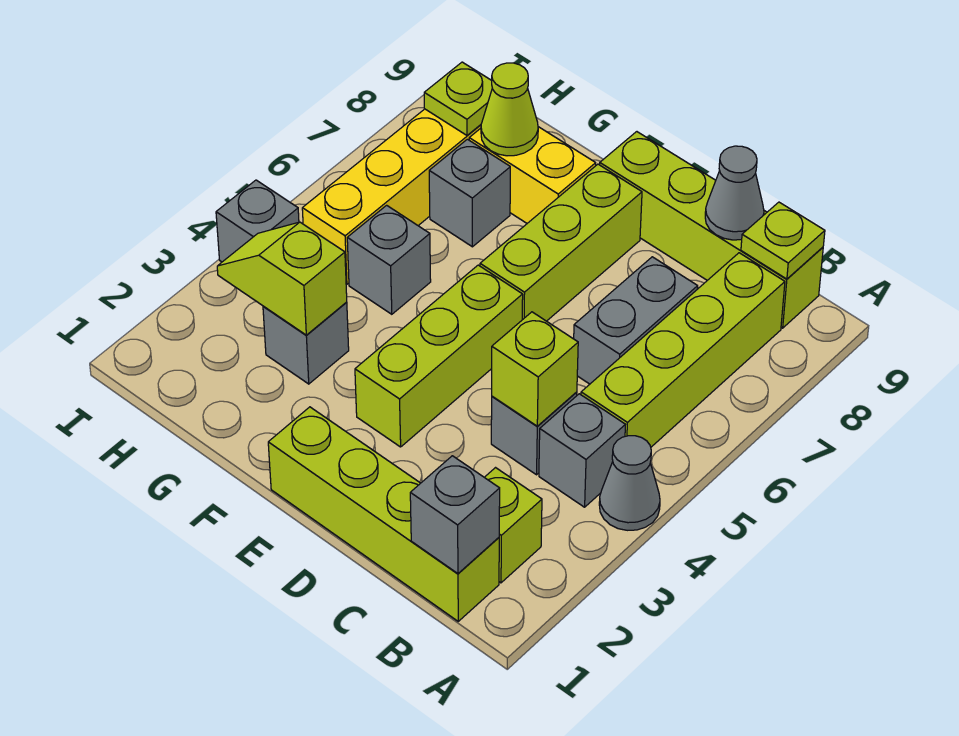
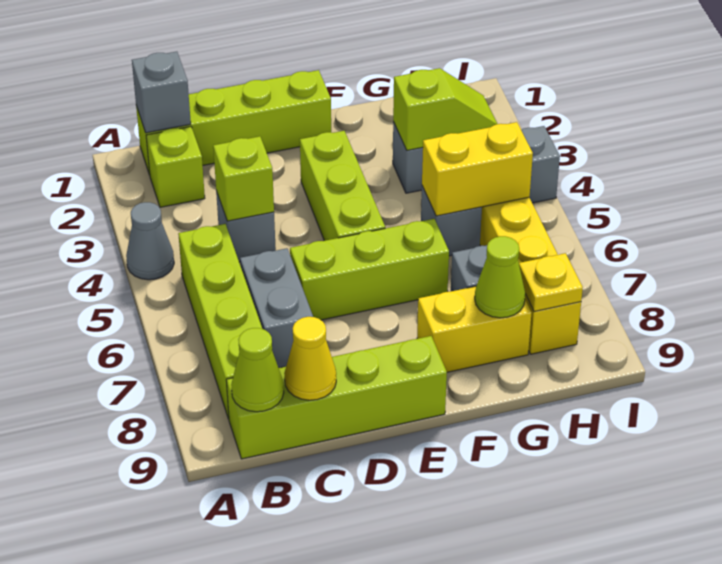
grey brick B4 level 1 -> none
lime plate B9 level 2 -> lime cone B9 level 2
grey cone C9 level 2 -> yellow cone C9 level 2
lime brick E6:E8 level 1 -> lime brick D6:F6 level 1
none -> yellow brick G5:H5 level 2
lime plate H8 level 2 -> yellow plate H8 level 2

